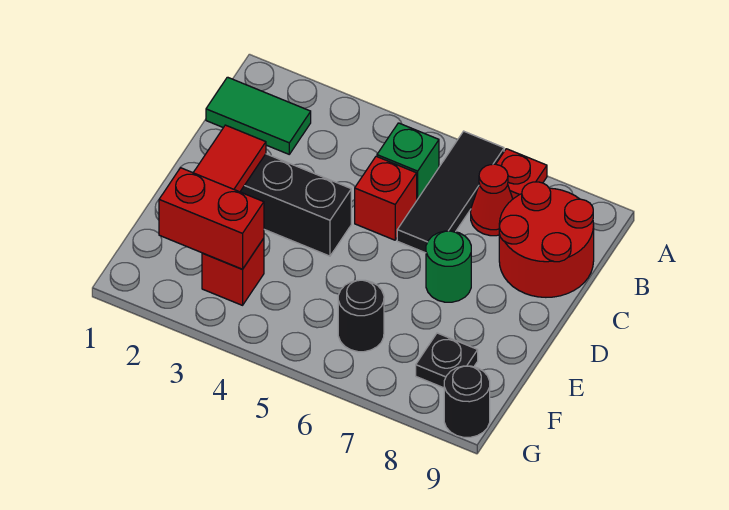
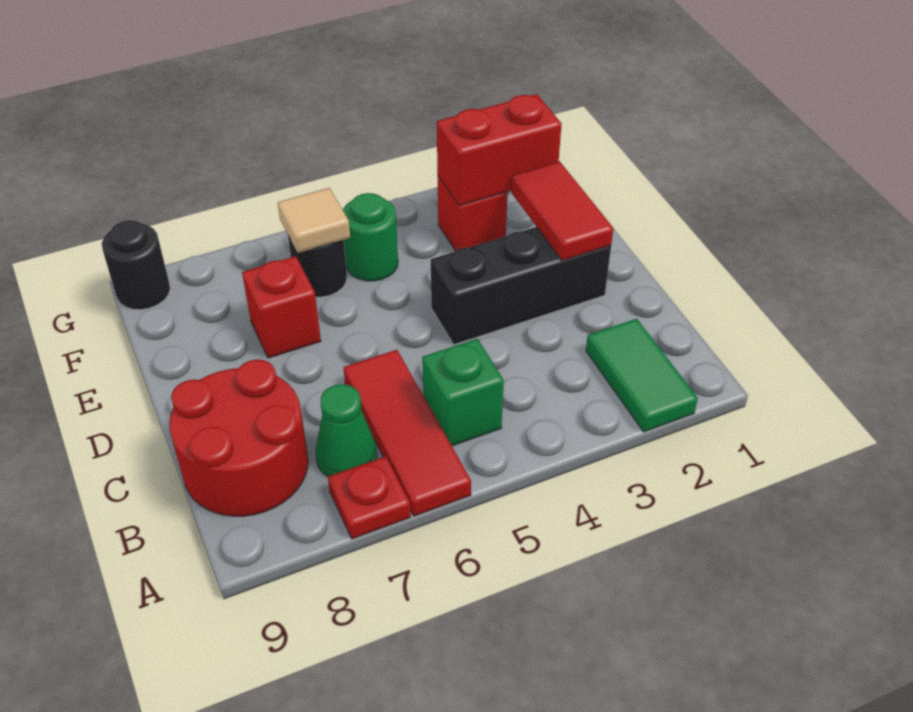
black tile A6:C6 level 1 -> red tile A6:C6 level 1
green tile B1:B2 level 1 -> green tile A2:B2 level 1
red cone B7 level 1 -> green cone B7 level 1
red brick C5 level 1 -> red brick E7 level 1
green round brick D7 level 1 -> green round brick F5 level 1
none -> tan tile F6 level 2
black plate F8 level 1 -> none

